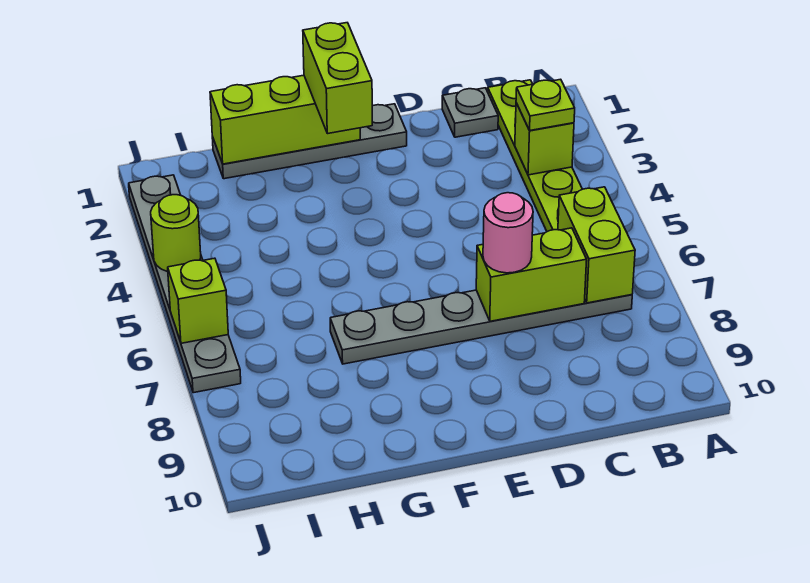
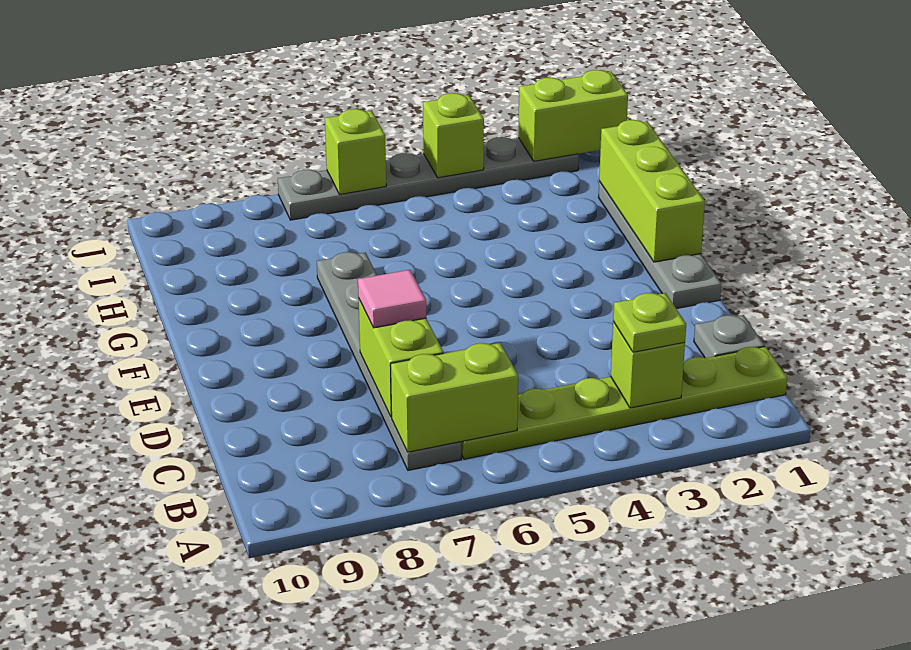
pink round brick D7 level 3 -> pink tile D7 level 3
lime brick F1:F2 level 3 -> lime brick J1:J2 level 2
lime round brick J4 level 2 -> lime brick J4 level 2

